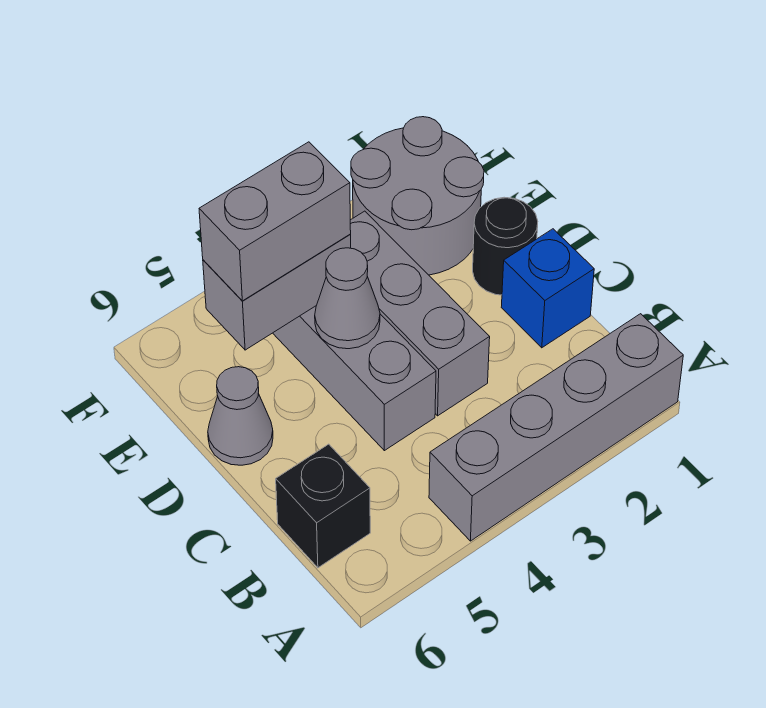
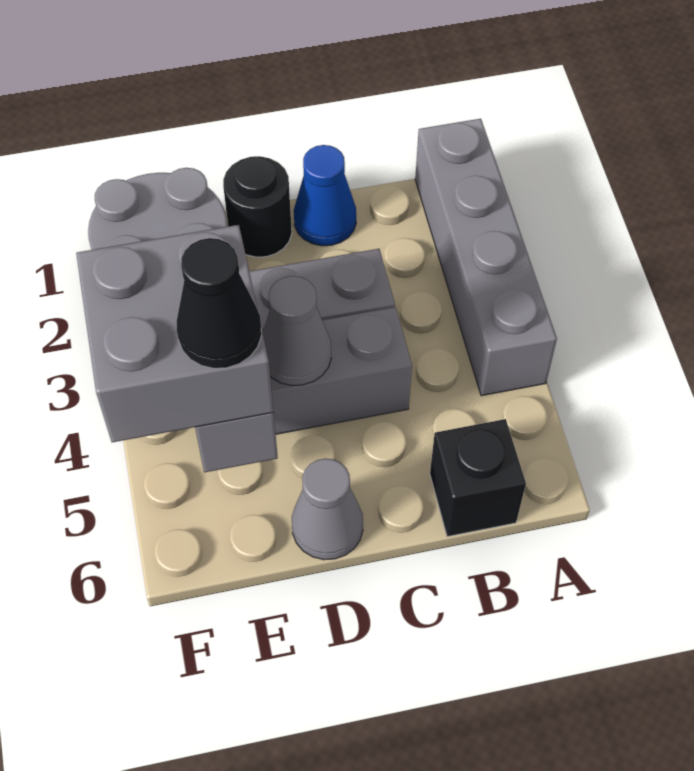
blue brick C1 level 1 -> blue cone C1 level 1
grey brick E4:E5 level 3 -> grey brick E4:F5 level 3
none -> black cone E5 level 4

